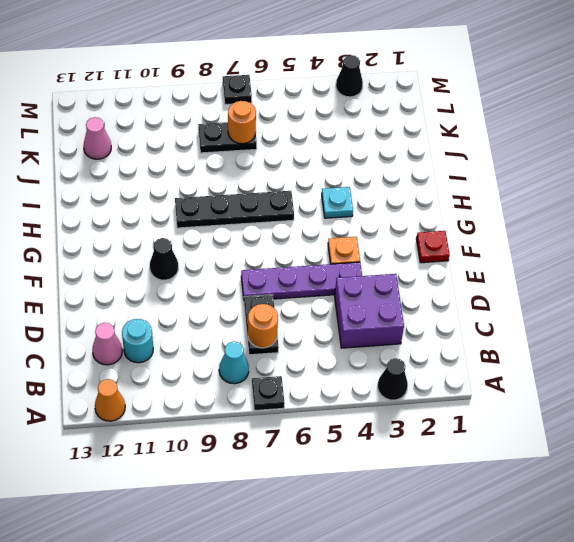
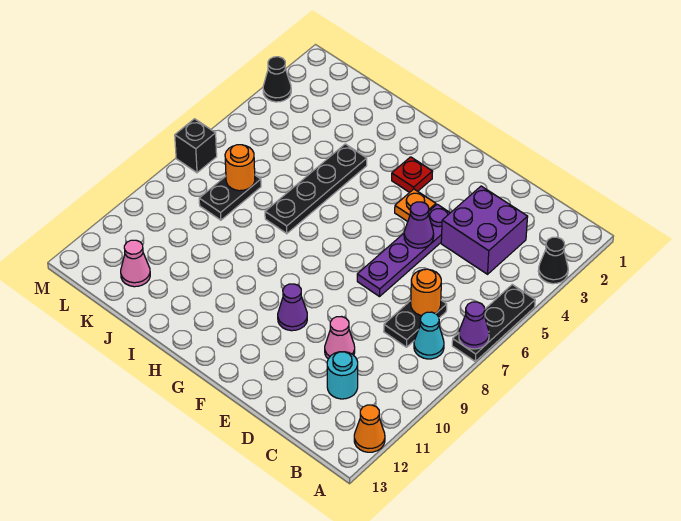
black plate A7 level 1 -> black plate A5:A7 level 1
none -> purple cone A7 level 2
black plate C7:D7 level 1 -> black plate C7:C8 level 1
pink cone C12 level 1 -> pink cone D10 level 1
none -> purple cone E5 level 2
red plate F1 level 1 -> red plate G3 level 1
black cone F10 level 1 -> purple cone F10 level 1
cyan plate H4 level 1 -> none
black plate H6:H9 level 1 -> black plate I4:I7 level 1
black plate M7 level 1 -> black brick M7 level 1

